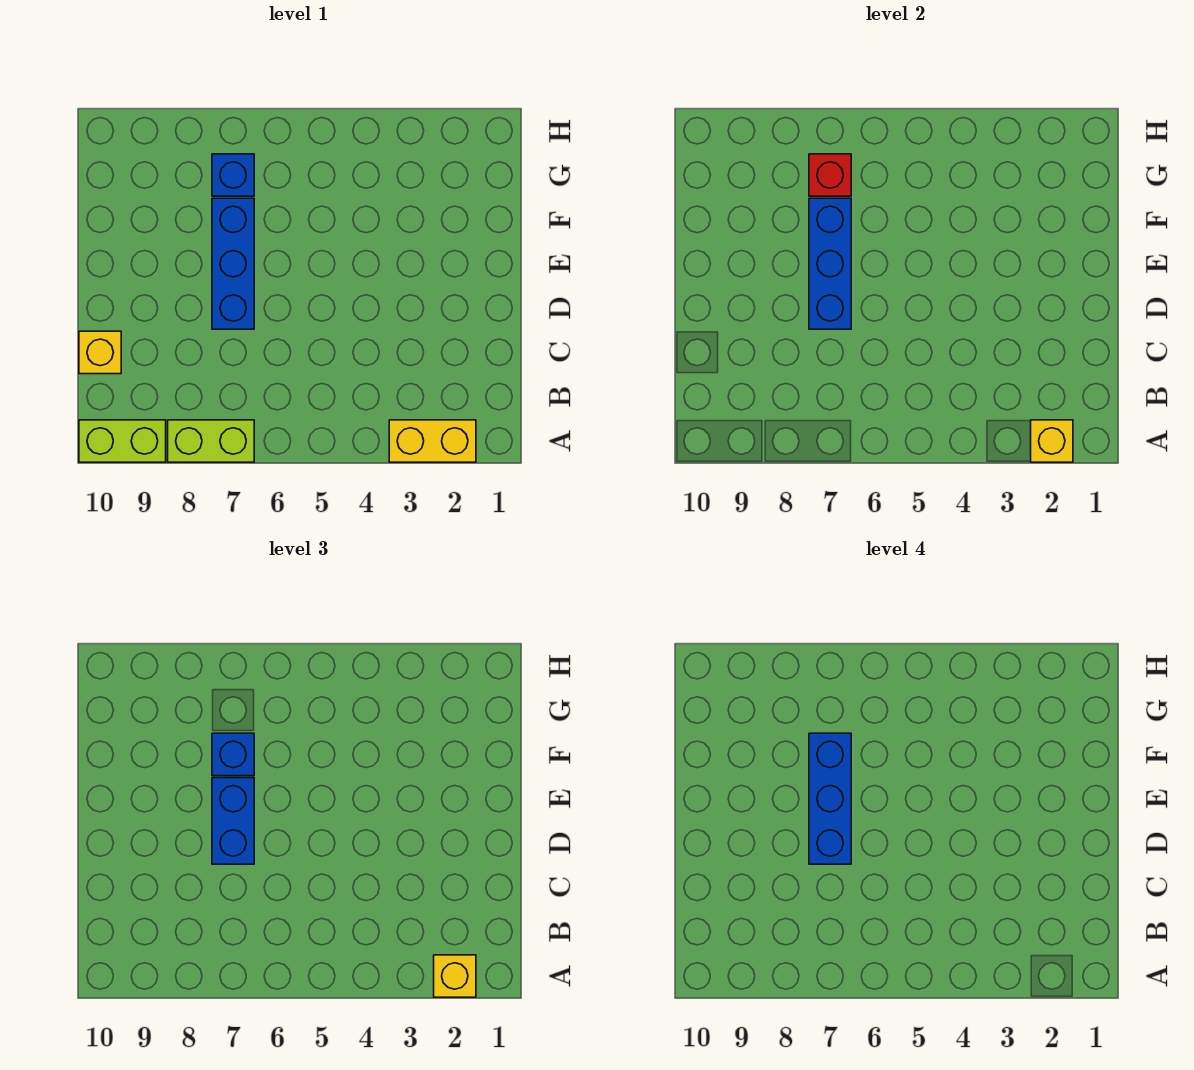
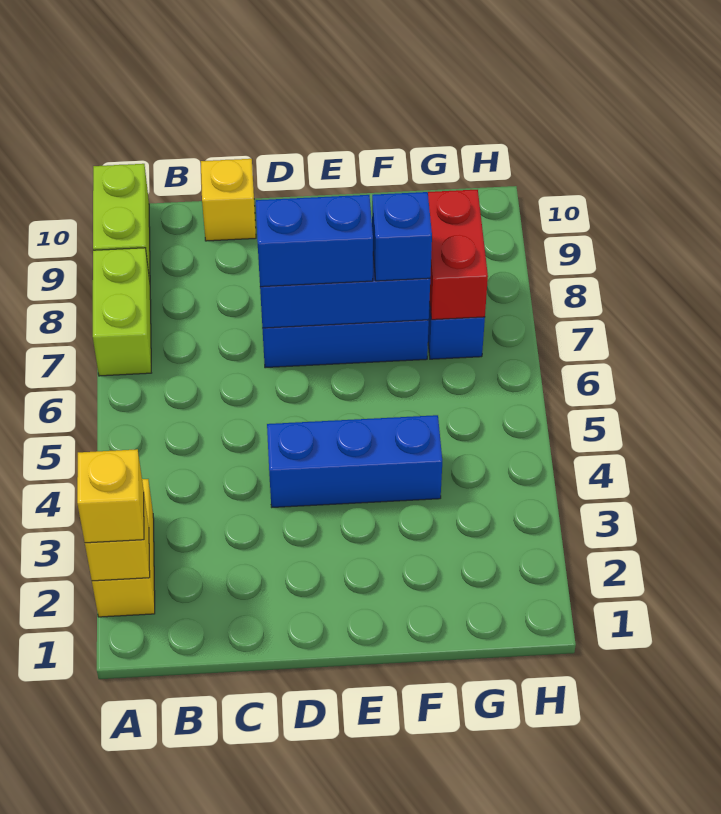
blue brick D7:F7 level 4 -> blue brick D4:F4 level 1
red brick G7 level 2 -> red brick G7:G8 level 2

